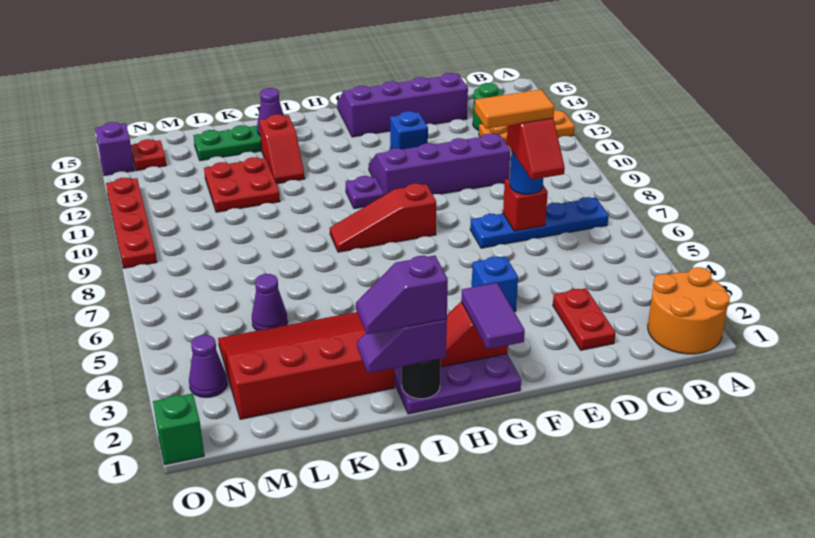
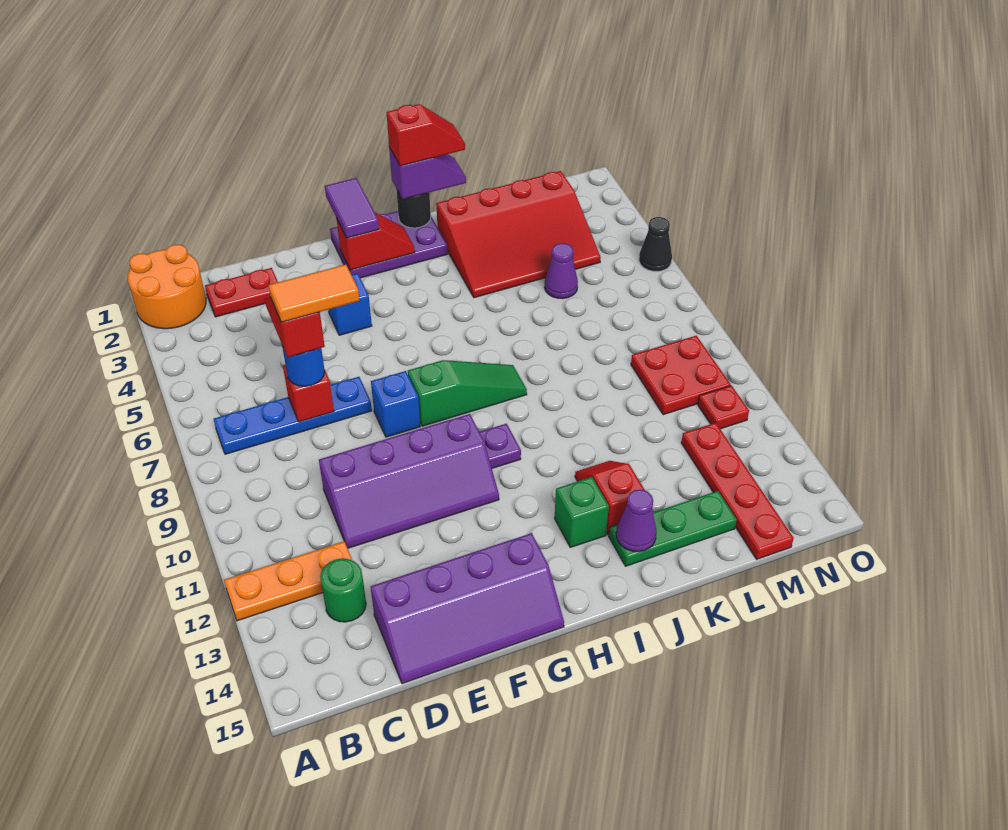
red plate D2:D3 level 1 -> red plate C2:D2 level 1
blue brick F12 level 1 -> blue brick F8 level 1
red slope G8:I8 level 1 top G -> green slope G8:I8 level 1 top G
purple slope I1:J1 level 4 top I -> red slope I1:J1 level 4 top I
red plate K11:L12 level 1 -> red plate M9:N10 level 1
purple cone N3 level 1 -> none
red plate N14 level 1 -> red plate N11 level 1
green brick O1 level 1 -> green brick I13 level 1
none -> black cone O5 level 1
red plate O9:O12 level 1 -> red plate M12:M15 level 1
purple brick O14 level 1 -> none

